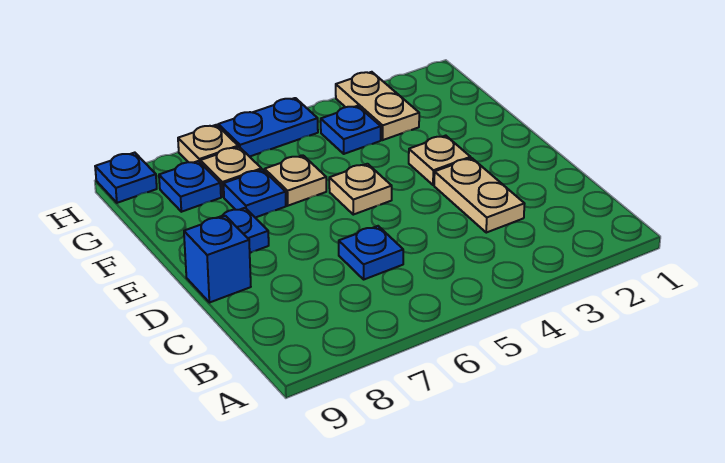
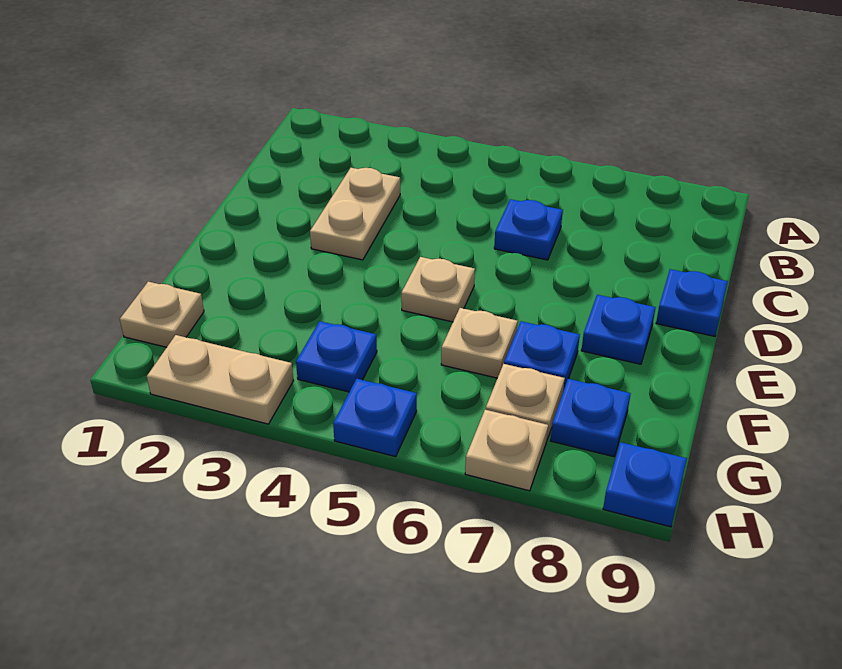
blue brick D9 level 1 -> blue plate D9 level 1
tan plate E3 level 1 -> tan plate G1 level 1
tan plate G3:H3 level 1 -> tan plate H2:H3 level 1
blue plate H5:H6 level 1 -> blue plate H5 level 1

